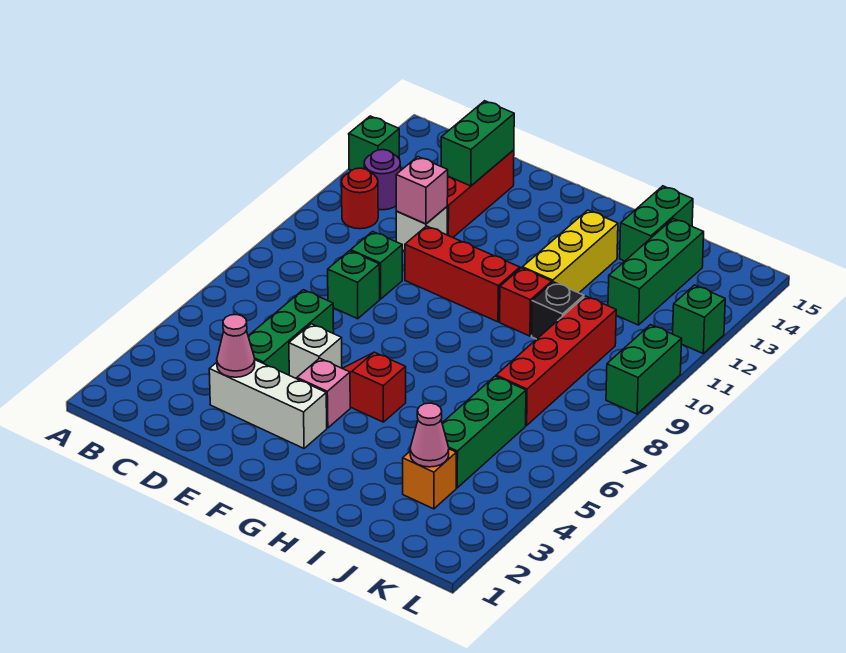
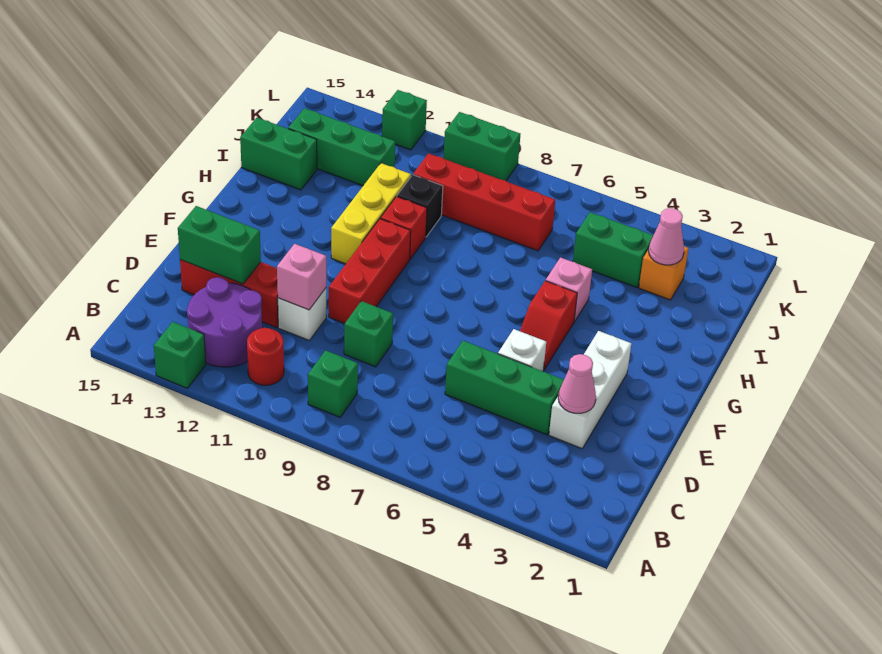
purple round brick B12 level 1 -> purple round brick B12:C13 level 1
green brick D8 level 1 -> green brick B9 level 1
pink brick F4 level 1 -> pink brick H5 level 1
yellow brick H11:H13 level 1 -> yellow brick G11:I11 level 1
green brick J4:J6 level 1 -> green brick J4:J5 level 1

